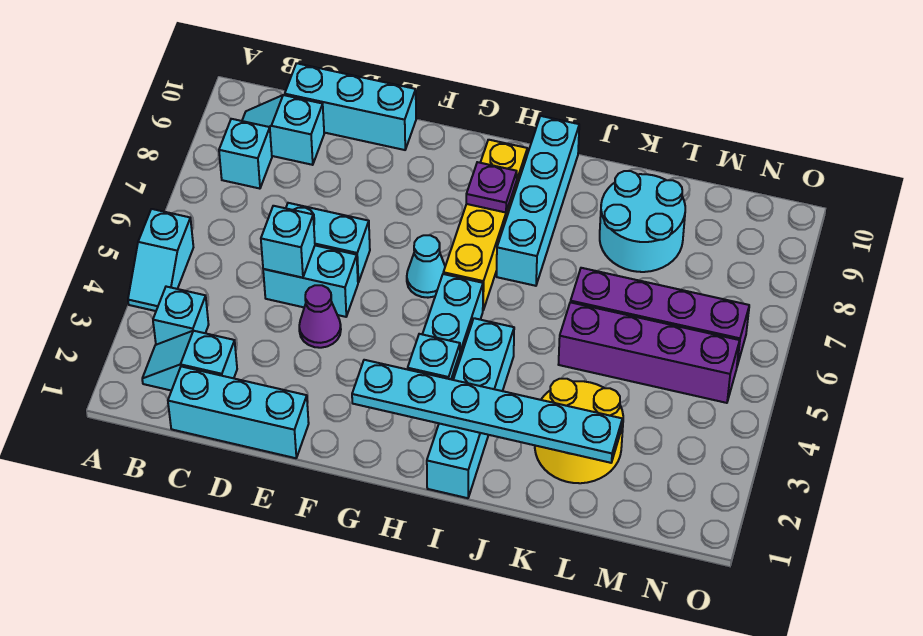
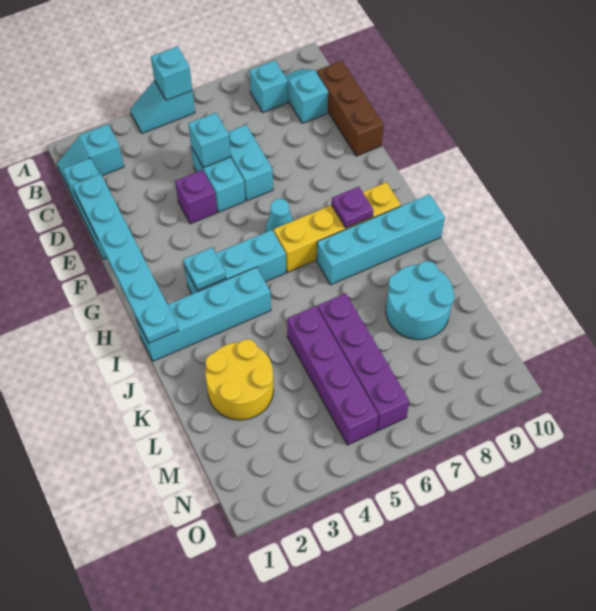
cyan slope B2:C2 level 1 top C -> cyan slope B1:B2 level 1 top 2
cyan brick B3 level 1 -> cyan brick A5 level 2
cyan brick C10:E10 level 1 -> brown brick C10:E10 level 1
purple cone E4 level 1 -> purple brick E4 level 1
cyan plate G2:L2 level 2 -> cyan plate D1:I1 level 2

